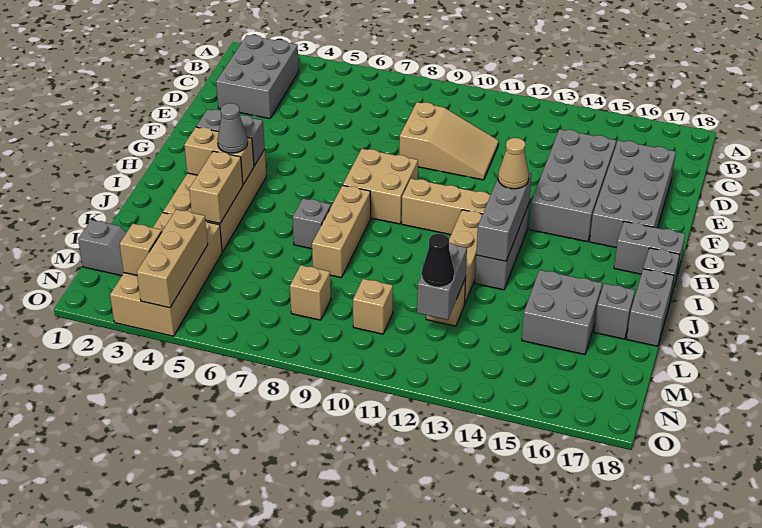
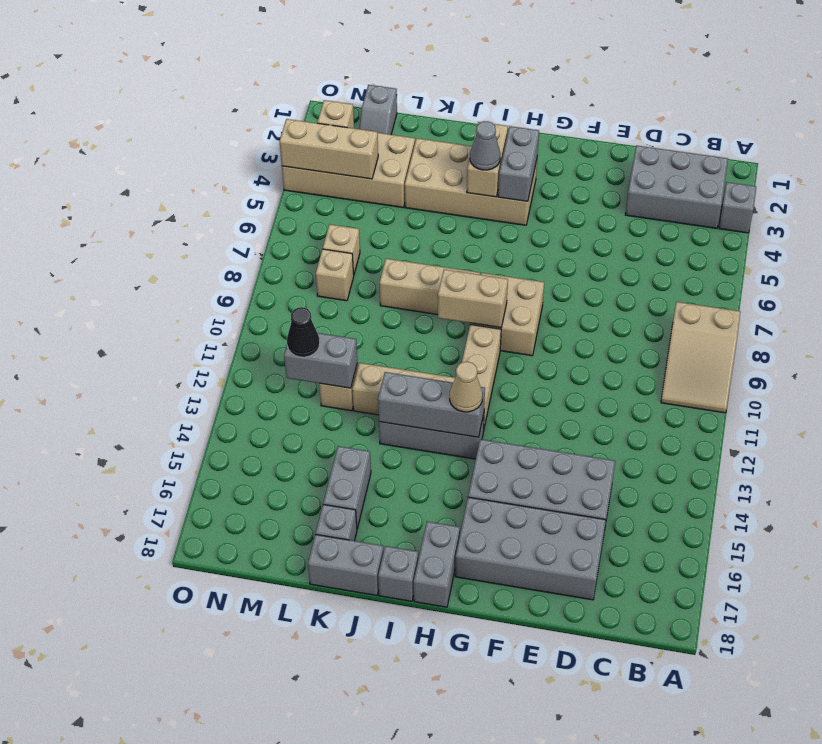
tan slope D9:E11 level 1 top 9 -> tan slope A8:B10 level 1 top 8
tan brick J4:K4 level 2 -> tan brick H9:I9 level 2
grey brick J7 level 1 -> grey brick A3 level 1
grey brick K15:L16 level 1 -> grey brick K15:K16 level 1
tan brick M10 level 1 -> tan brick M7 level 1

